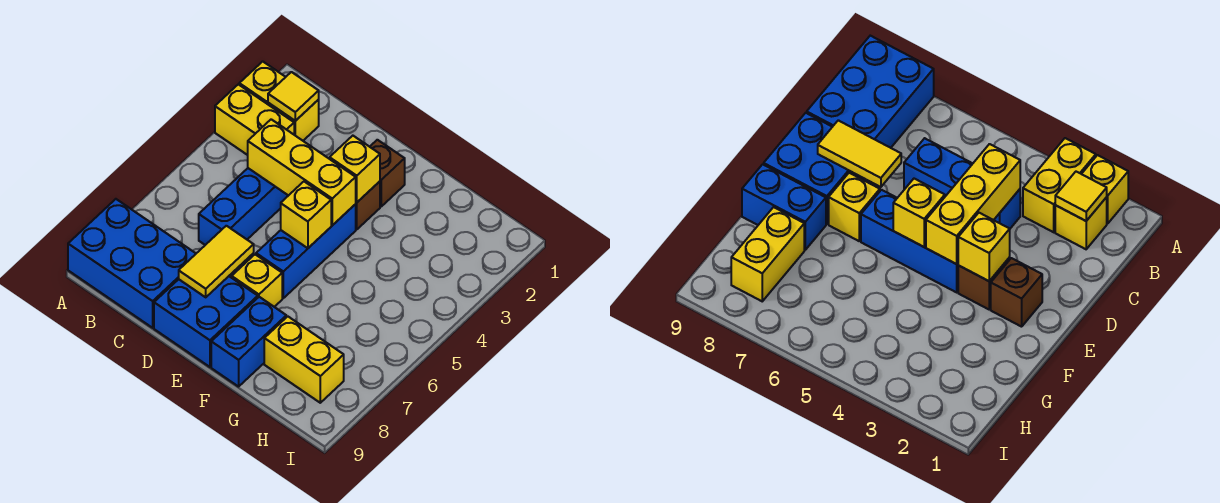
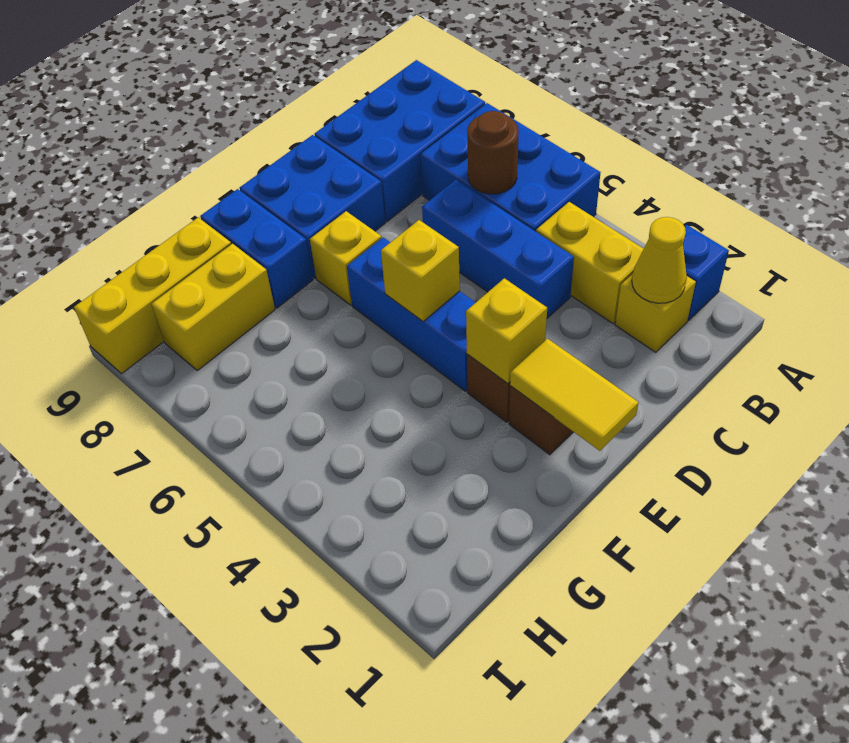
yellow brick A2 level 1 -> blue brick A2 level 1
yellow brick A3:B3 level 1 -> yellow brick B3:B4 level 1
none -> blue brick A5:B7 level 1
yellow tile B2 level 2 -> yellow cone B2 level 2
none -> brown round brick B6 level 2
yellow brick C4:E4 level 2 -> yellow brick G9:I9 level 1
yellow tile D7:D8 level 2 -> yellow tile E1:E2 level 2

